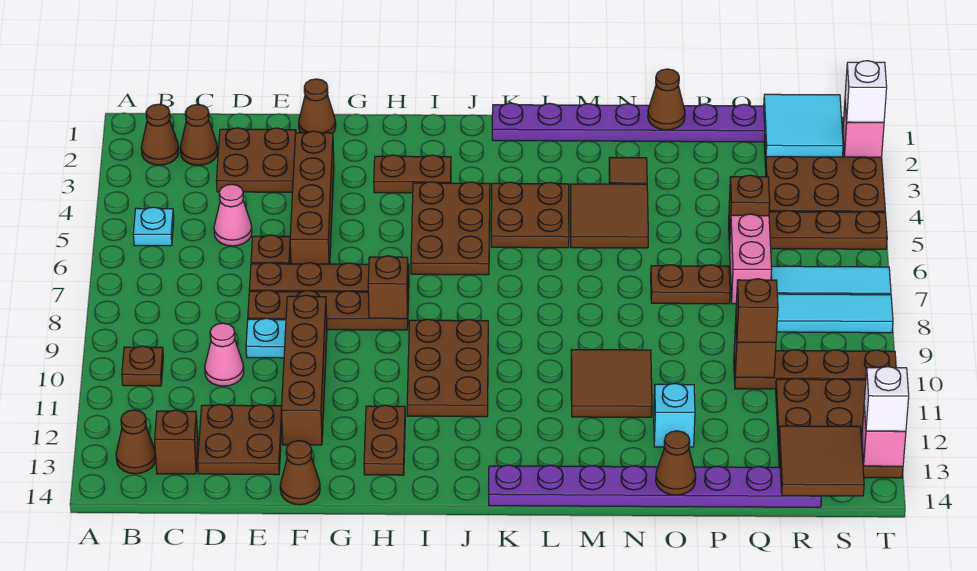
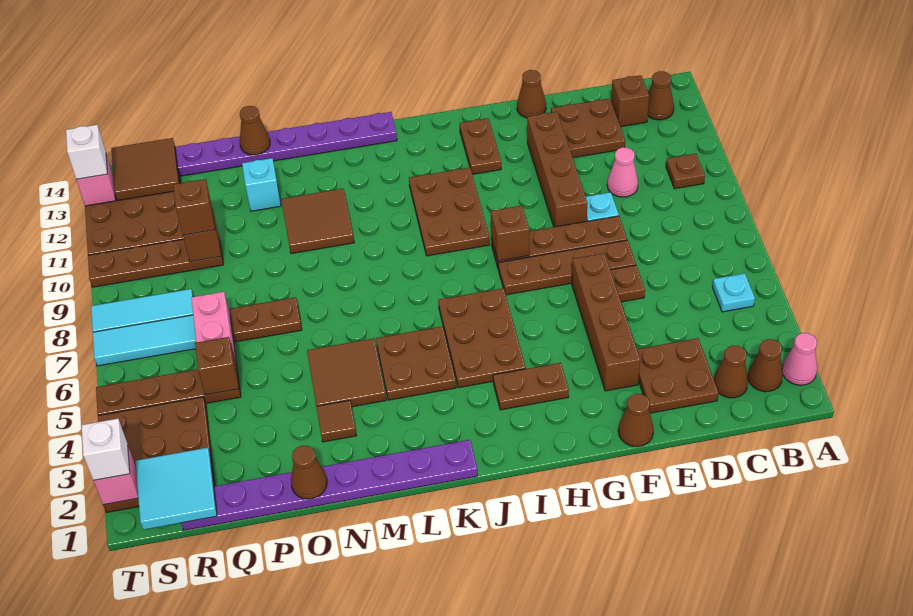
pink cone D5 level 1 -> pink cone A2 level 1

